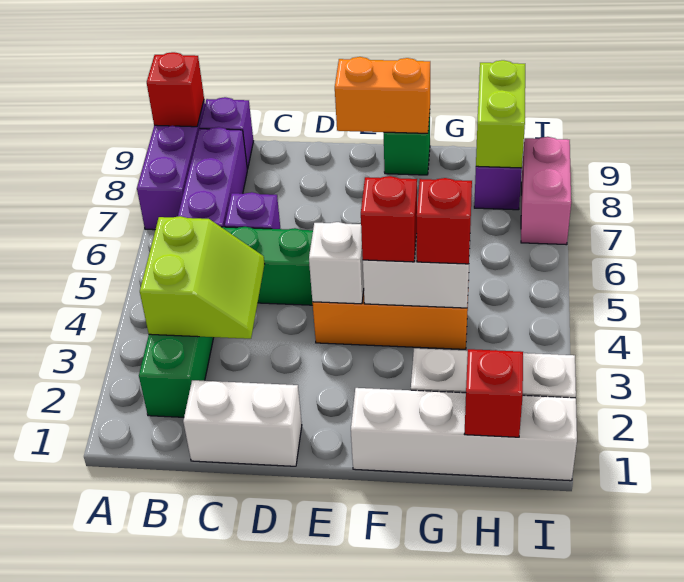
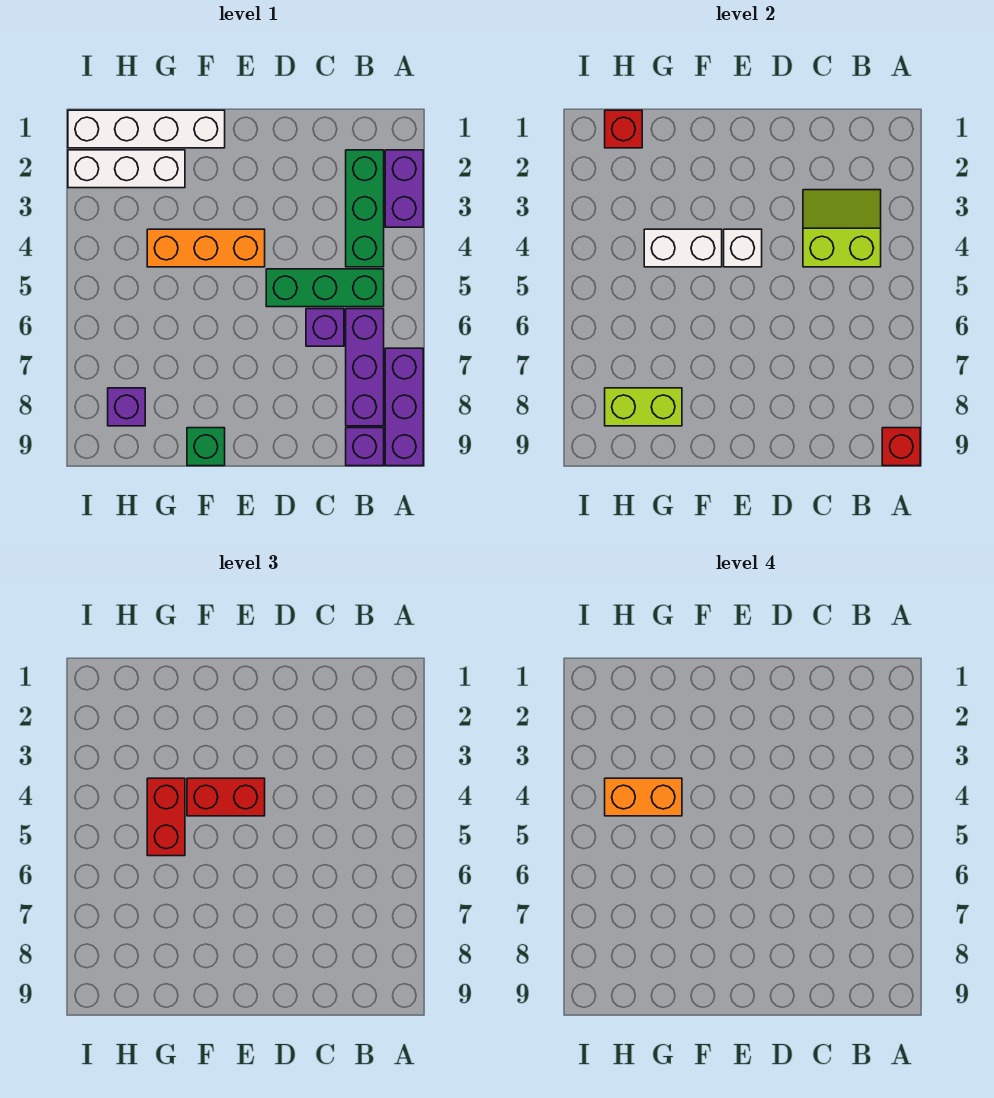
none -> purple brick A2:A3 level 1
lime slope B3:C4 level 2 top B -> lime slope B3:C4 level 2 top 4
white brick C1:D1 level 1 -> none
orange brick E9:F9 level 2 -> orange brick G4:H4 level 4
red brick F4 level 3 -> red brick E4:F4 level 3
red brick G4 level 3 -> red brick G4:G5 level 3
lime brick H8:H9 level 2 -> lime brick G8:H8 level 2
pink brick I7:I8 level 1 -> none

